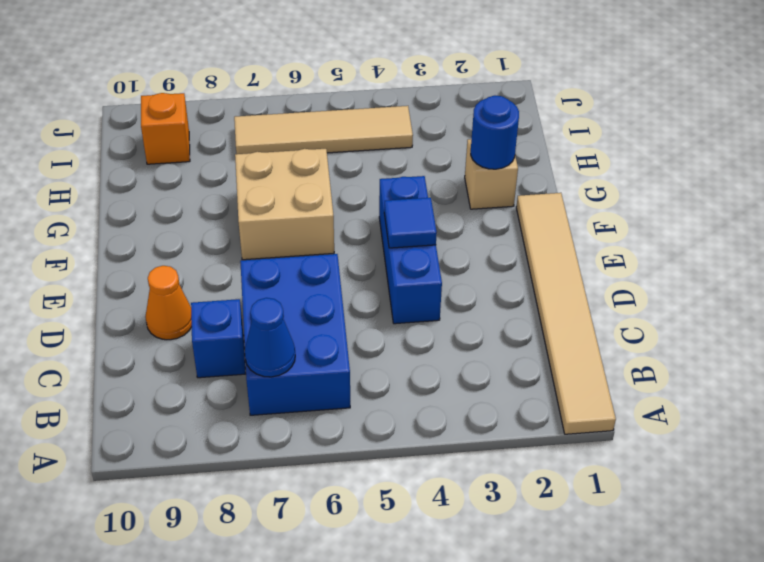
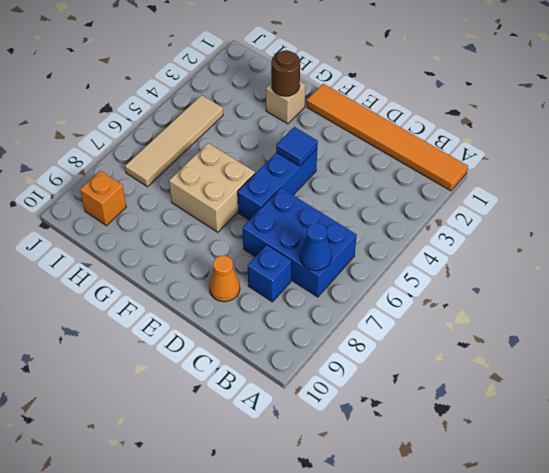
tan tile A1:F1 level 1 -> orange tile A1:F1 level 1
blue brick D4:F4 level 1 -> blue brick E4:E6 level 1
blue round brick G2 level 2 -> brown round brick G2 level 2

